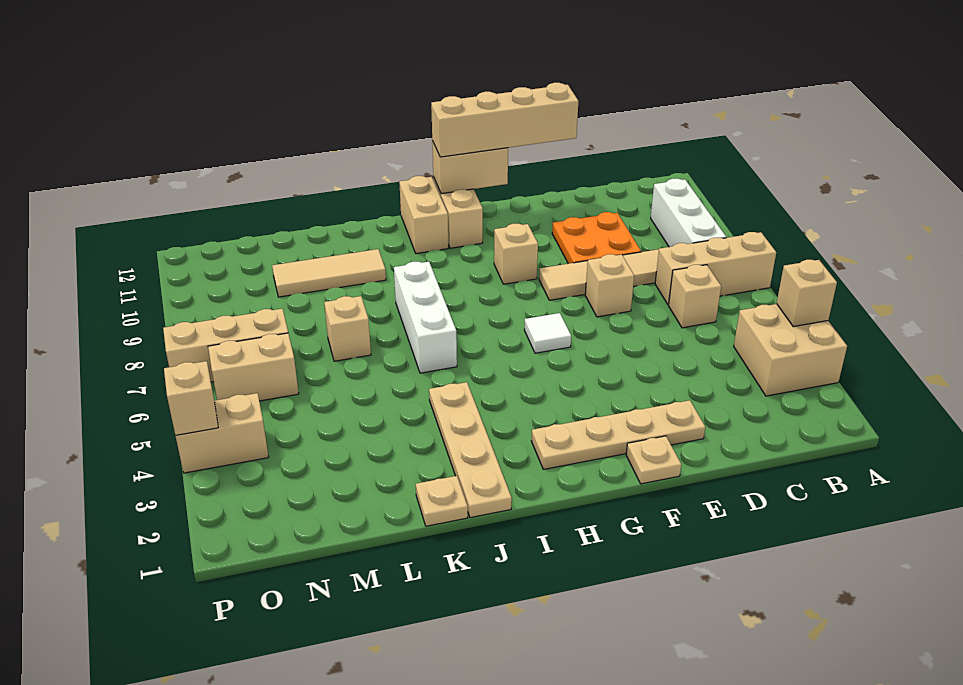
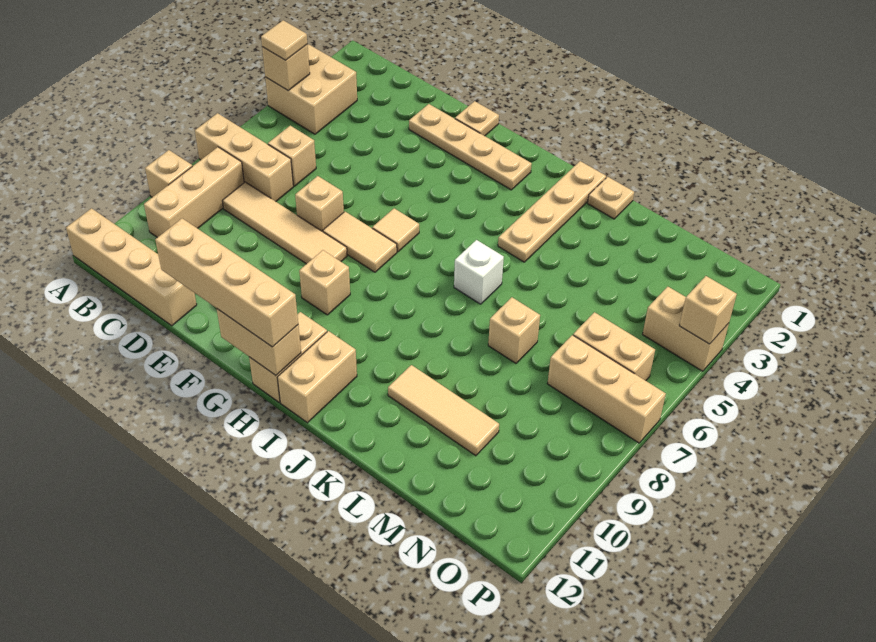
none -> tan tile A4 level 3
none -> tan brick A9 level 1
none -> tan brick A12:D12 level 1
white brick B8:B10 level 1 -> tan brick B8:B10 level 1
orange plate D9:E10 level 1 -> none
none -> tan tile F7:G7 level 1
white tile G6 level 1 -> tan tile G6 level 1
white brick J6:J8 level 1 -> white brick J6 level 1

